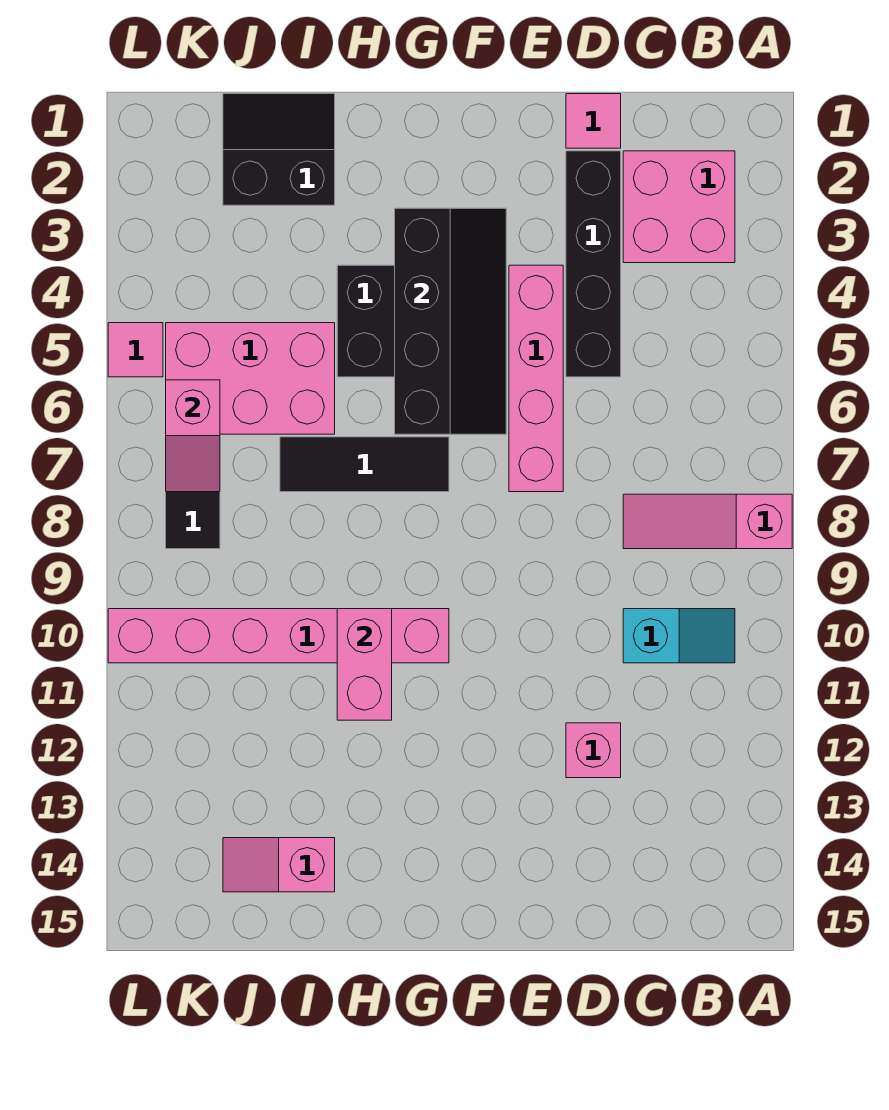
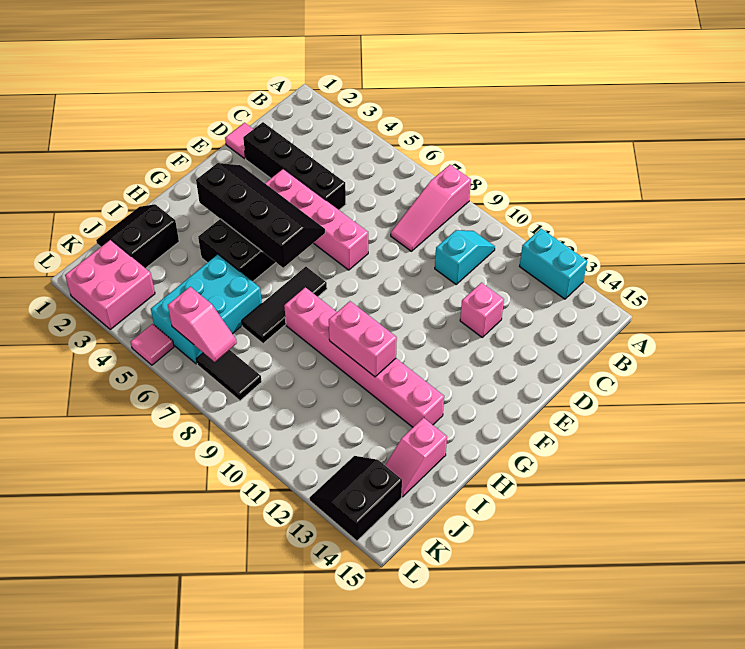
none -> cyan brick A12:A13 level 1
pink brick B2:C3 level 1 -> pink brick K2:L3 level 1
pink brick G10:L10 level 1 -> pink brick H8:H13 level 1
pink brick I5:K6 level 1 -> cyan brick I5:K6 level 1
none -> black slope K13:L14 level 1 top 14

